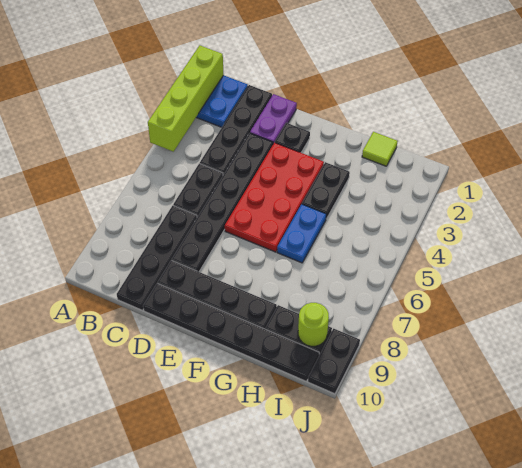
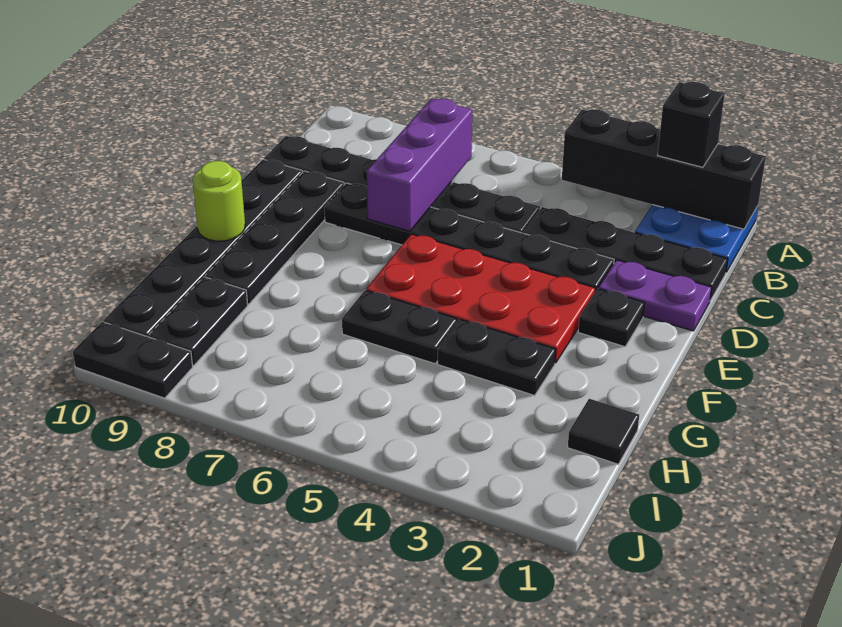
lime brick A1:A4 level 2 -> black brick A1:A4 level 2
none -> black brick A2 level 3
none -> purple brick B7:D7 level 2
blue plate G5:G6 level 1 -> black plate G5:G6 level 1
lime tile H1 level 1 -> black tile H1 level 1
lime round brick I9 level 2 -> lime round brick F10 level 2

